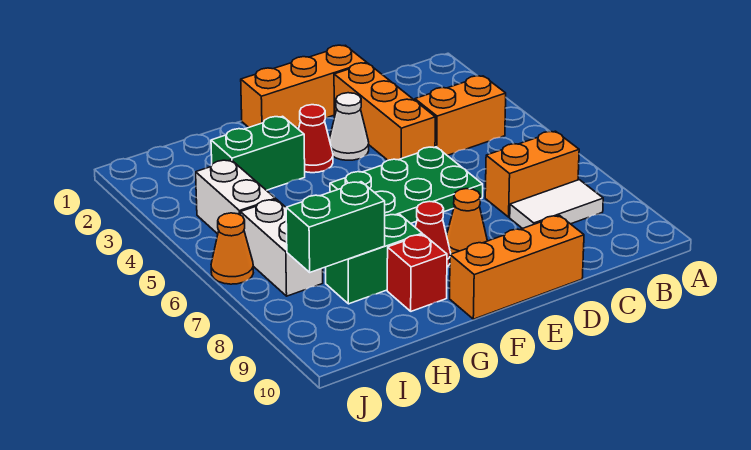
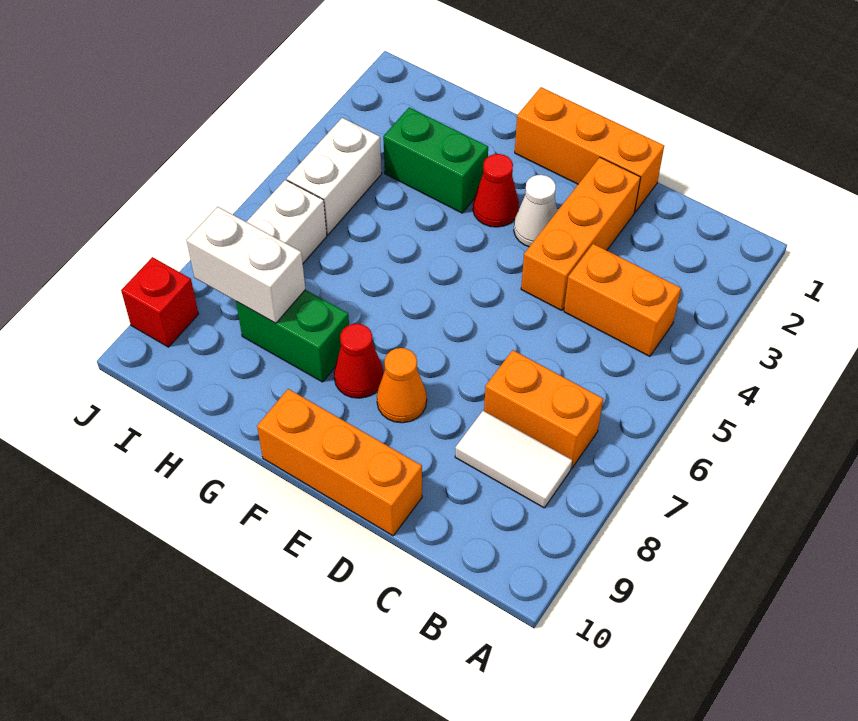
green plate D5:F6 level 1 -> none
red brick G9 level 1 -> red brick J9 level 1
green brick H8:I8 level 2 -> white brick H8:I8 level 2
orange cone J6 level 1 -> none

